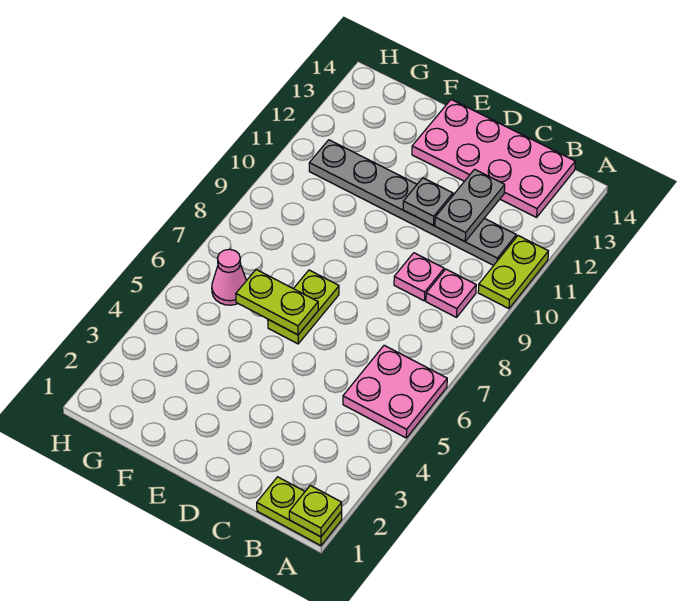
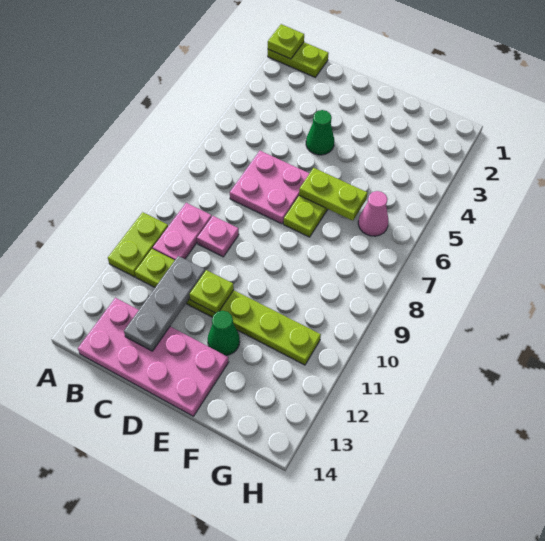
pink plate A5:B6 level 1 -> pink plate C6:D7 level 1
pink plate B9 level 1 -> pink plate B9:B10 level 1
grey plate B11:G11 level 1 -> lime plate B11:G11 level 1
grey plate C11:C12 level 2 -> grey plate C11:C13 level 2
none -> green cone D4 level 1
grey plate D11 level 2 -> lime plate D11 level 2
none -> green cone E12 level 1

